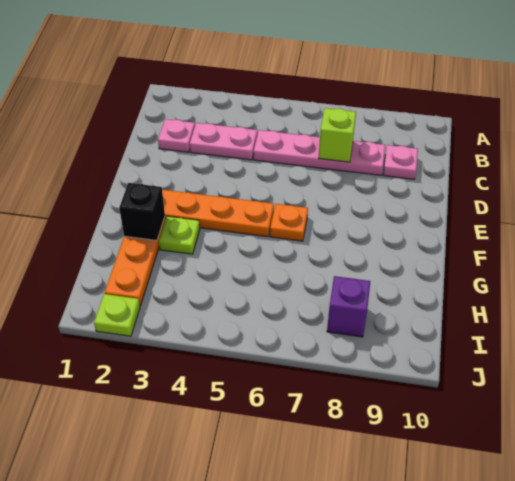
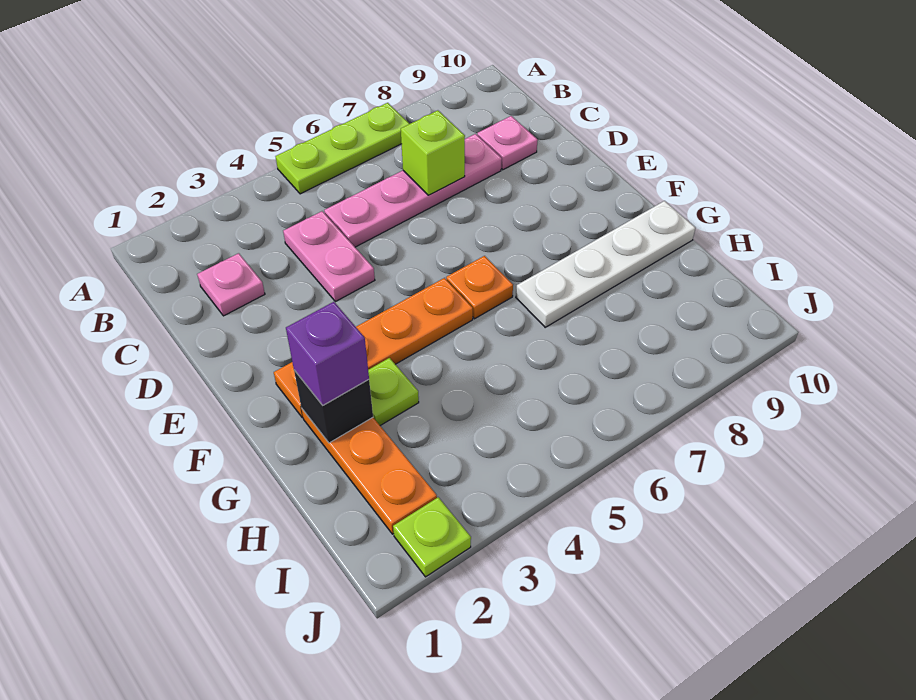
none -> lime plate A5:A7 level 1
pink plate C3:C4 level 1 -> pink plate C4:D4 level 1
none -> white plate G7:G10 level 1
purple brick I8 level 1 -> purple brick G2 level 3

